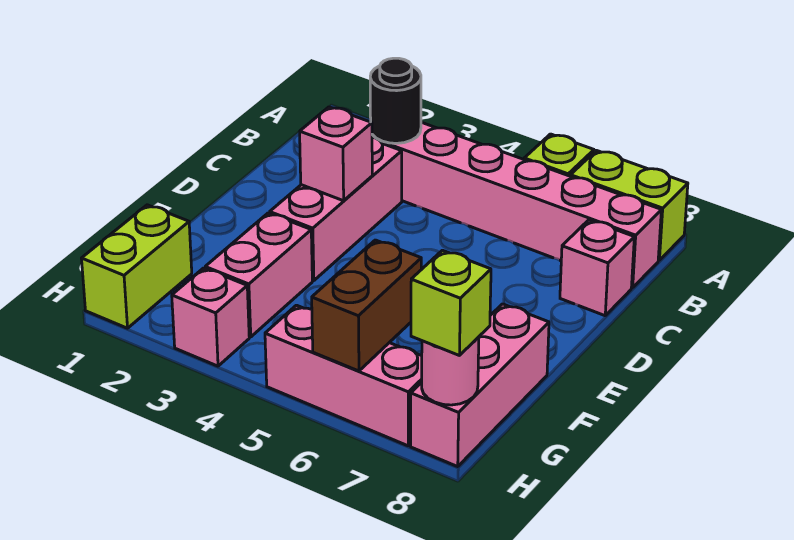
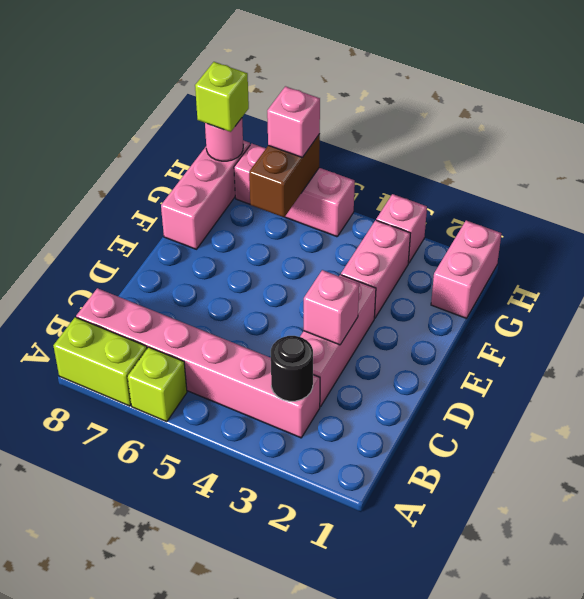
pink brick C8 level 1 -> pink brick H6 level 3
lime brick G1:H1 level 1 -> pink brick G1:H1 level 1

